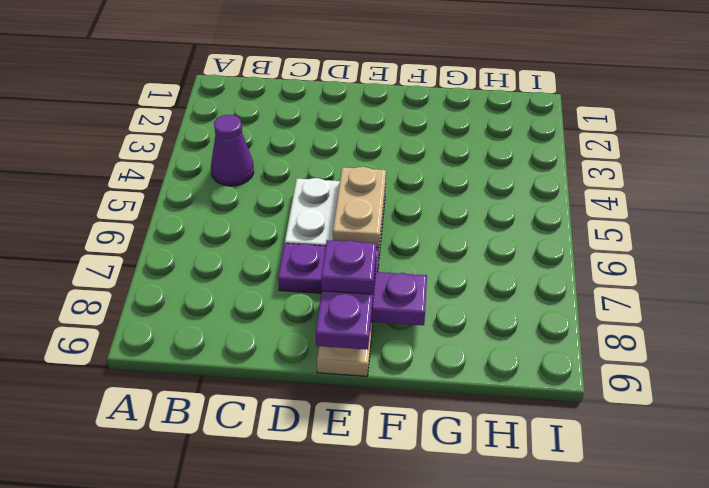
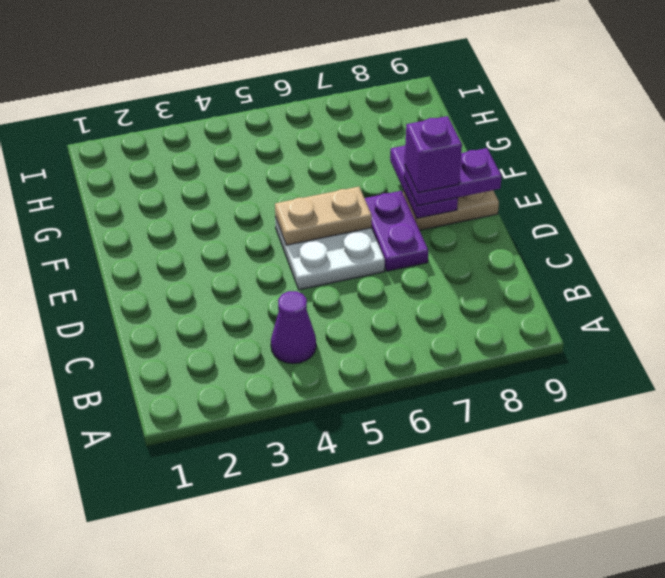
purple plate E8 level 4 -> purple brick E8 level 4

